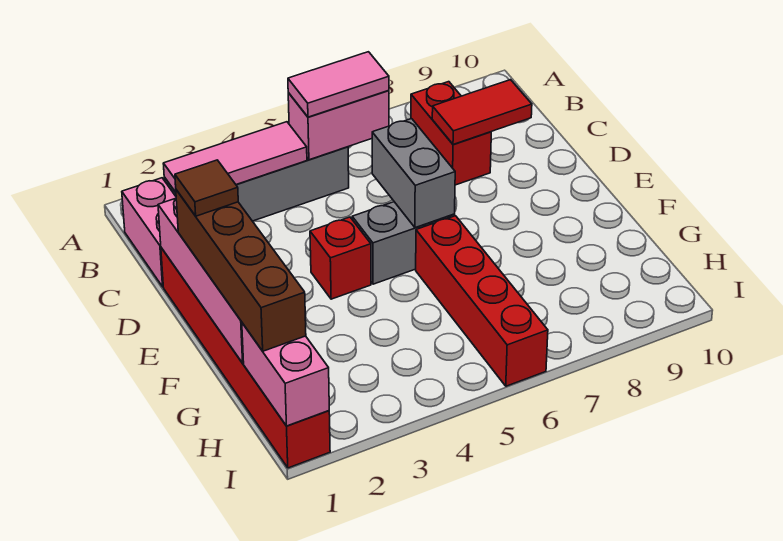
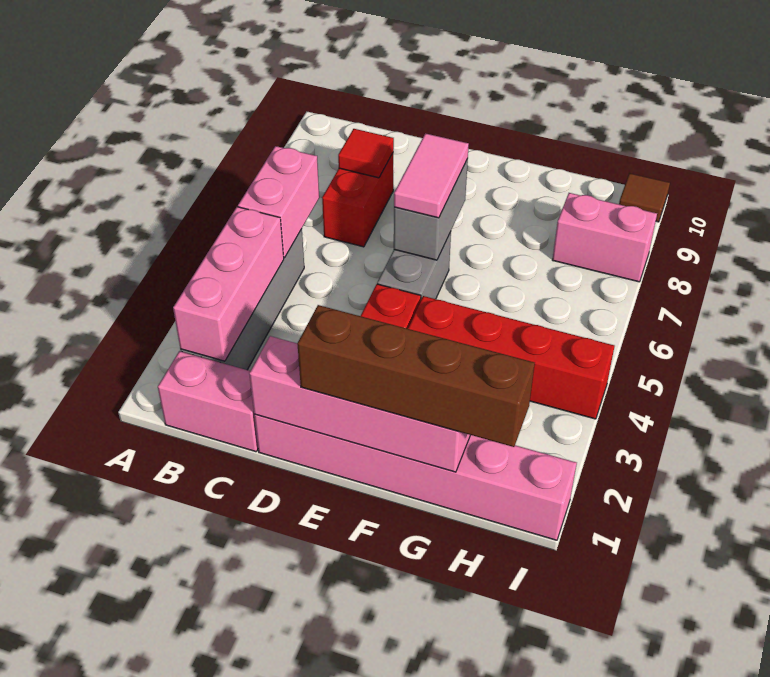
pink tile B2:B4 level 2 -> pink brick B2:B4 level 2
pink tile B5:B6 level 3 -> pink tile E6:E7 level 3
red brick B8:C8 level 1 -> red brick C7:C8 level 1
red tile C8:C9 level 2 -> red tile C8 level 2
red brick D1:I1 level 1 -> pink brick D1:I1 level 1
grey brick D6:E6 level 2 -> grey brick E6:E7 level 2
brown tile E1 level 4 -> brown tile I10 level 1
red brick F6:I6 level 1 -> red brick F4:I4 level 1
pink brick H1:I1 level 2 -> pink brick H8:I8 level 1

